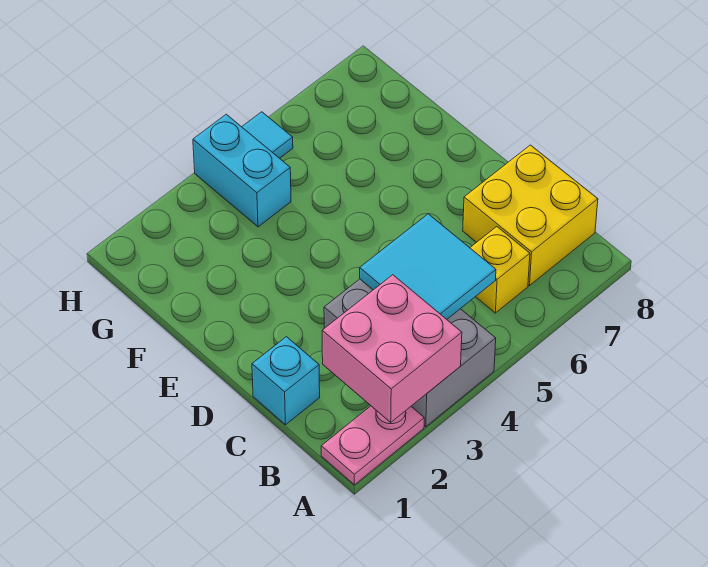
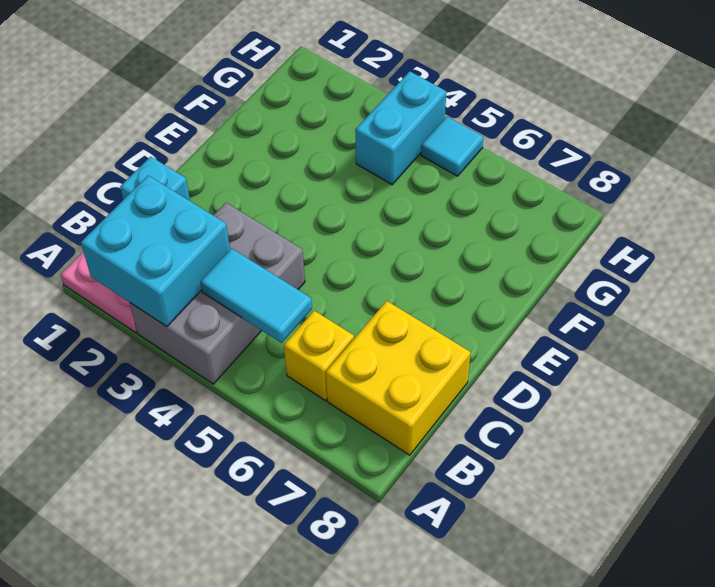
pink brick A2:B3 level 2 -> cyan brick A2:B3 level 2
cyan tile B4:C5 level 2 -> cyan tile B4:B5 level 2

